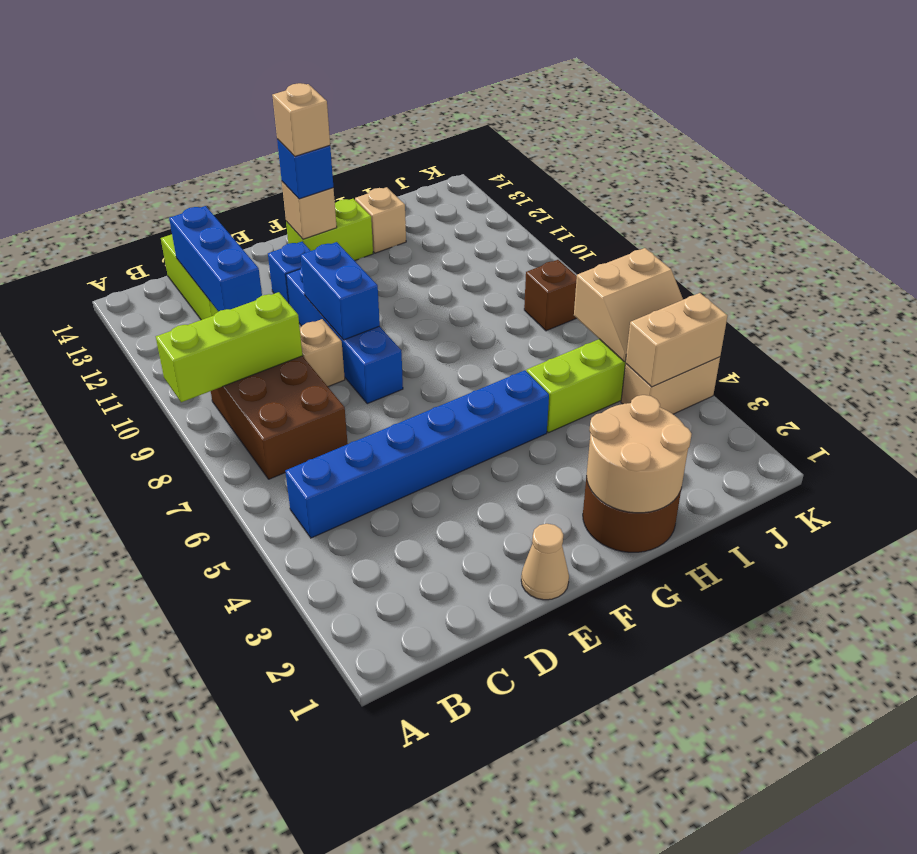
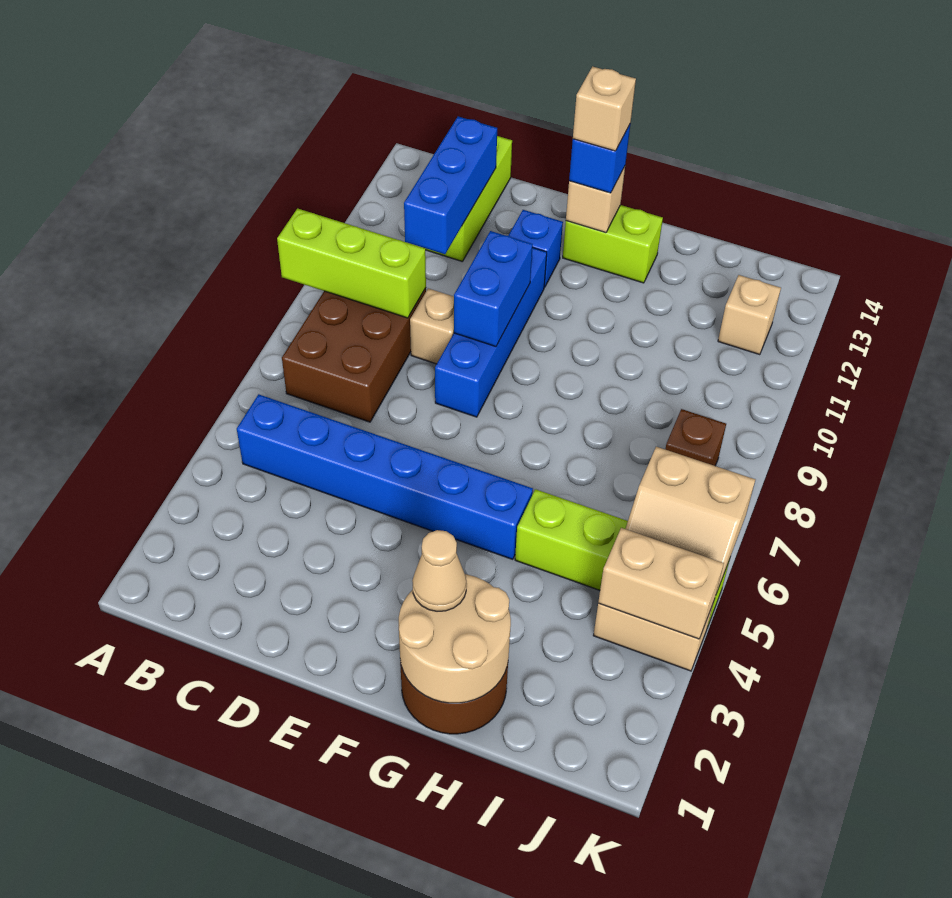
tan cone E1 level 1 -> tan cone G2 level 3
tan brick H13 level 1 -> tan brick J12 level 1

